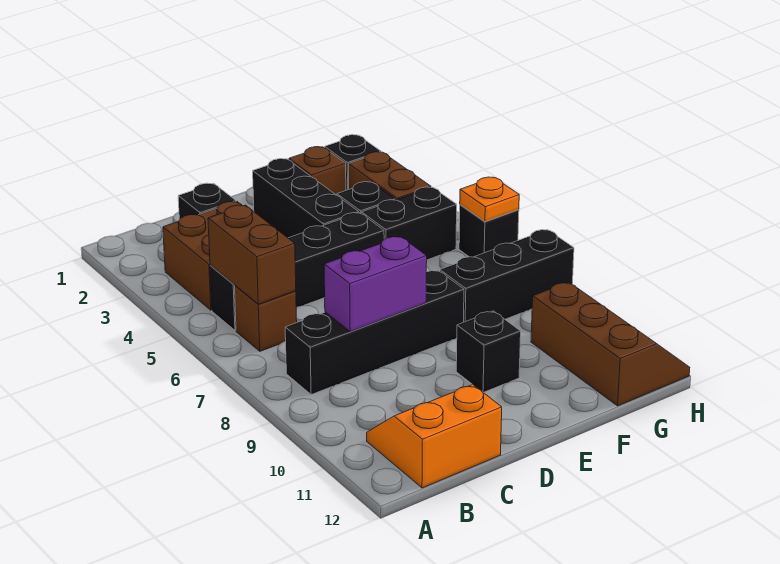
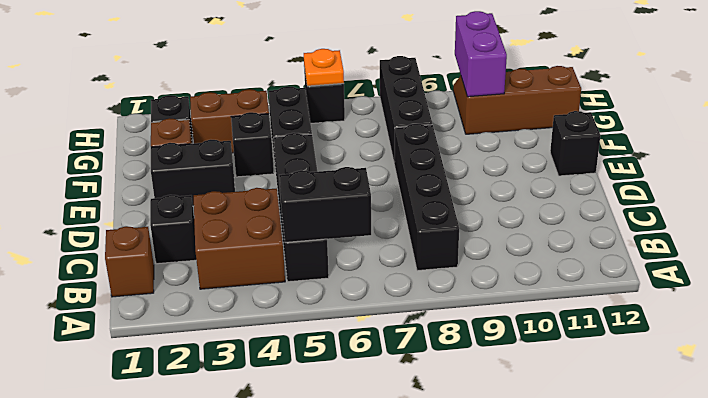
brown brick B5:B6 level 2 -> black brick B5:B6 level 2
brown brick B6 level 1 -> brown brick B1 level 1
orange slope B11:C12 level 1 top 12 -> none
purple brick C8:D8 level 2 -> purple brick G10:H10 level 2
black brick E2:E4 level 1 -> black brick E2:E3 level 1
black brick E10 level 1 -> black brick E12 level 1

